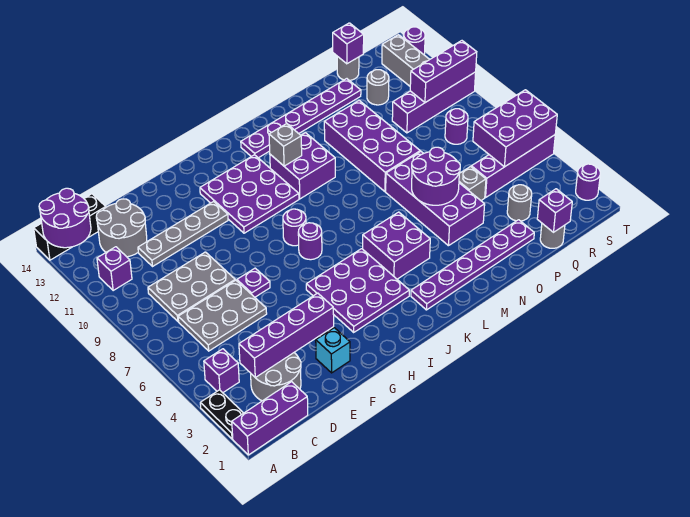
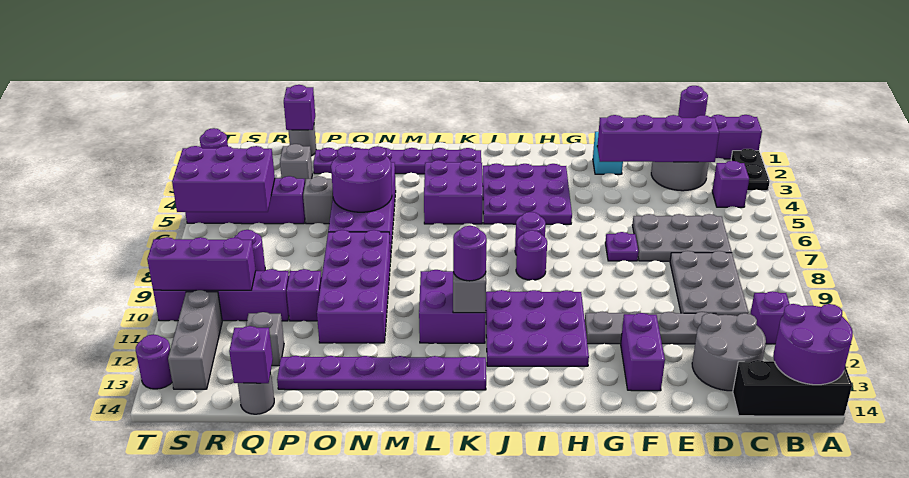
none -> purple round brick C1 level 2
grey plate C8:E9 level 1 -> grey plate C8:D10 level 1
none -> purple brick F12:F13 level 1
none -> purple round brick K11 level 3
none -> purple brick P10 level 1
grey round brick Q3 level 1 -> grey brick Q3 level 1
grey round brick Q12 level 1 -> grey brick Q12 level 1

